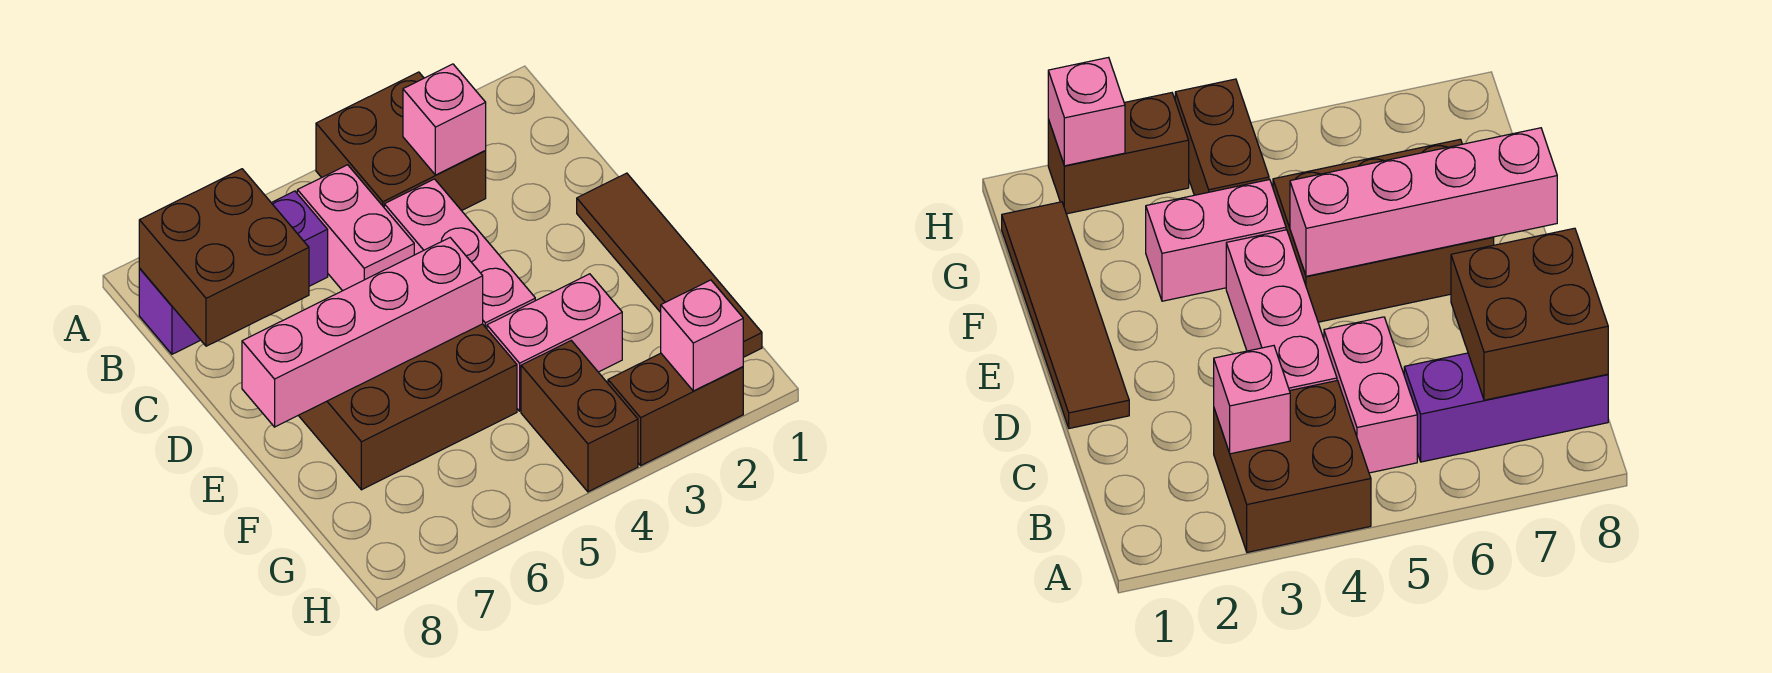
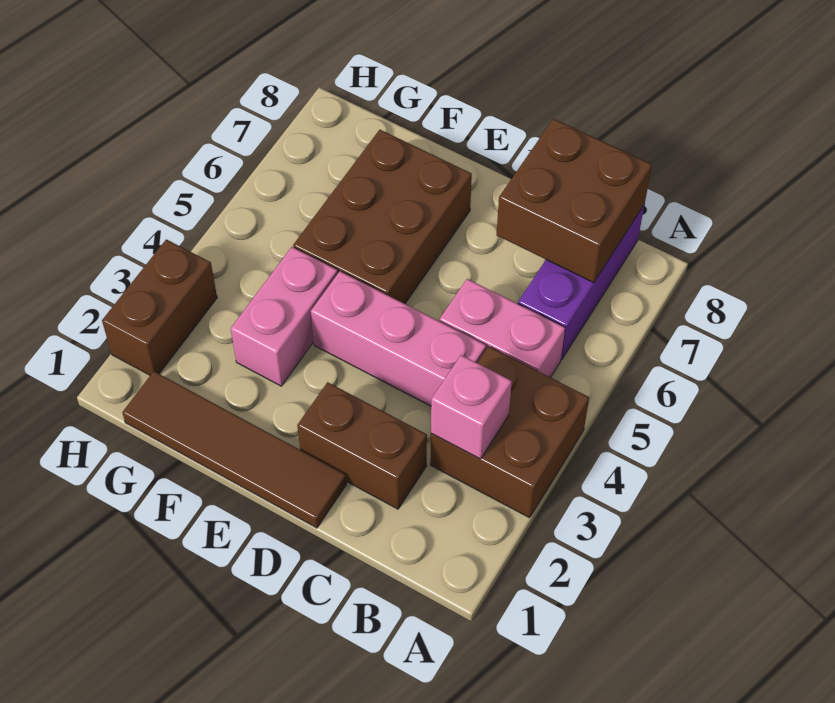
pink brick E5:E8 level 2 -> none
brown brick G4:H4 level 1 -> brown brick C2:D2 level 1
pink brick H2 level 2 -> none

